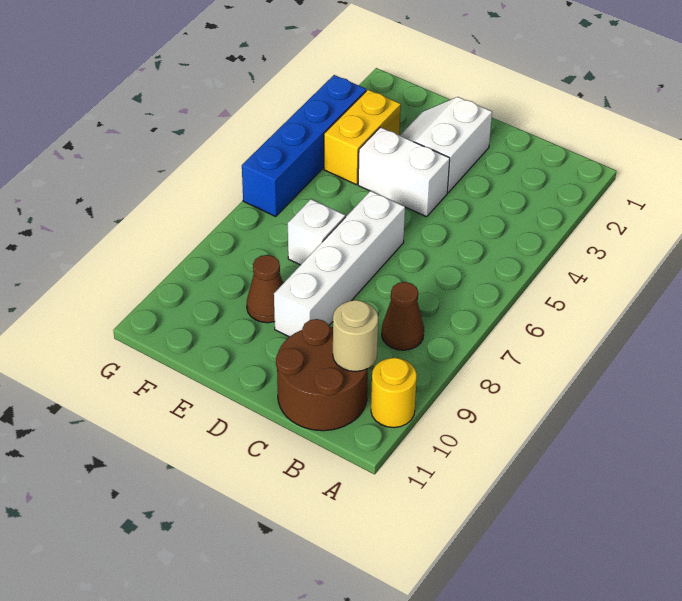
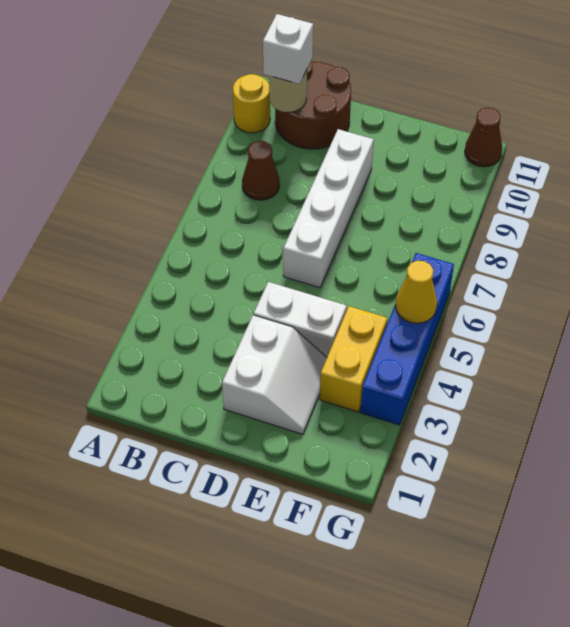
white brick E7 level 1 -> white brick B10 level 3
brown cone E9 level 1 -> brown cone G11 level 1
none -> yellow cone G5 level 2

